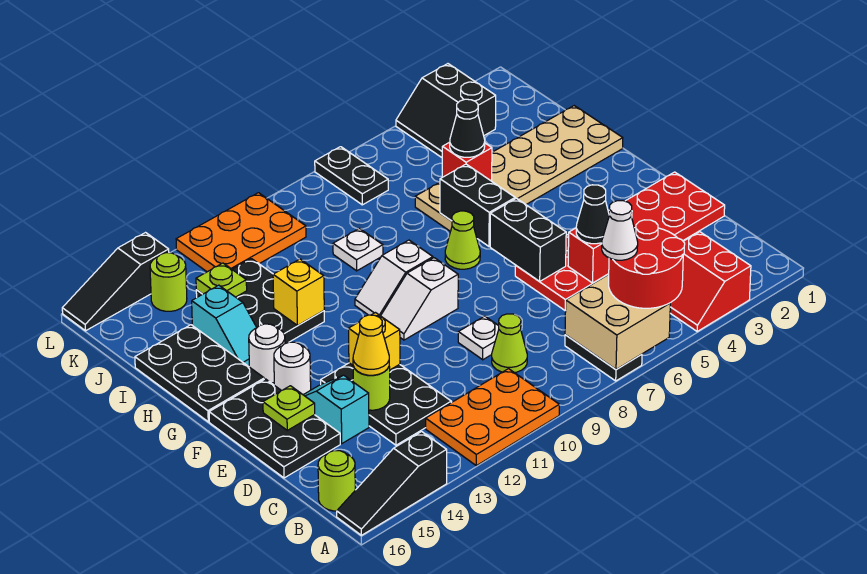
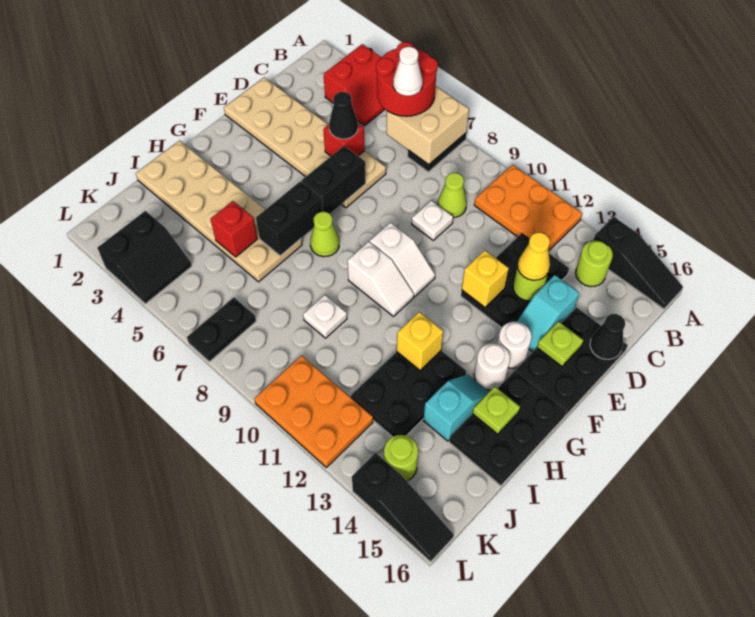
lime round brick B16 level 1 -> lime round brick B14 level 1
red plate D1:E6 level 1 -> tan plate D1:E6 level 1
black cone I5 level 3 -> black cone D16 level 2
lime plate J13 level 2 -> lime plate H15 level 2

